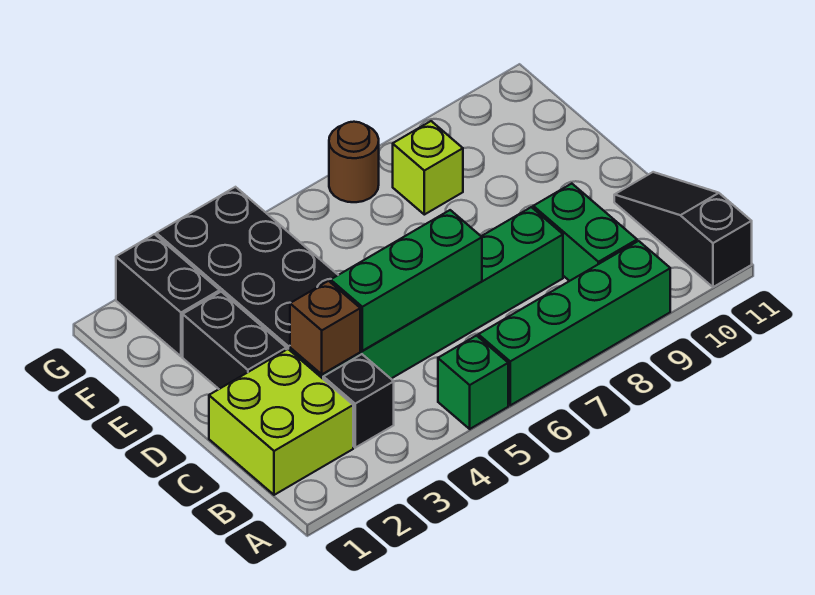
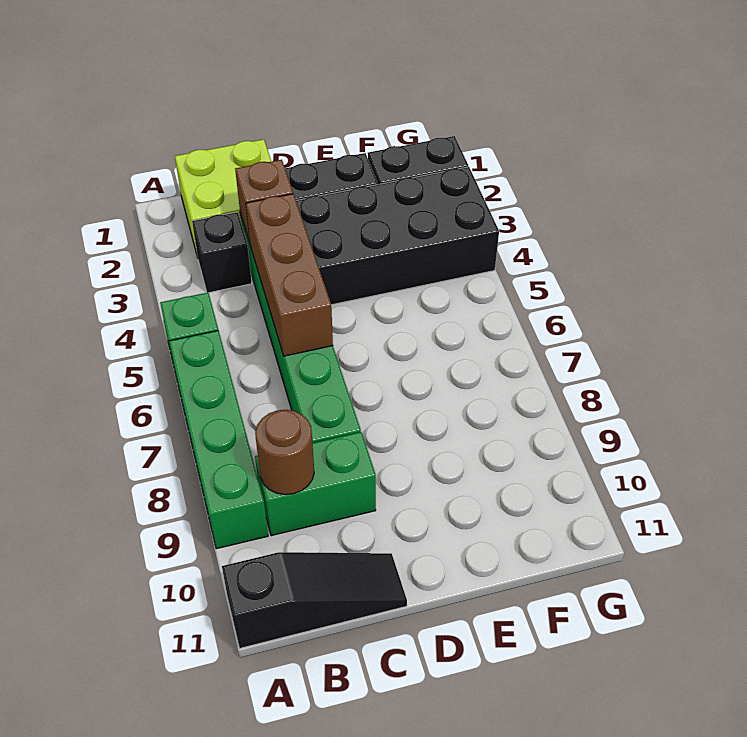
green brick C4:C6 level 2 -> brown brick C4:C6 level 2
lime brick F8 level 1 -> none
brown round brick G7 level 1 -> brown round brick B9 level 2

